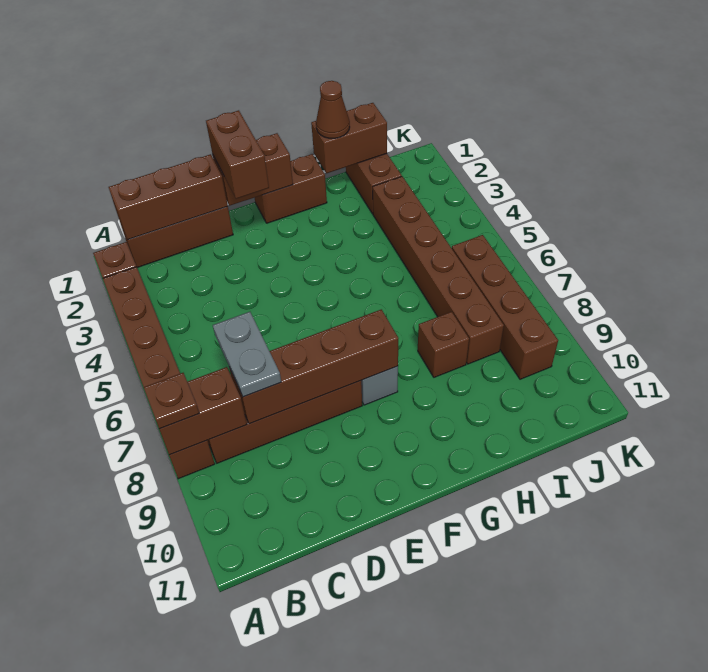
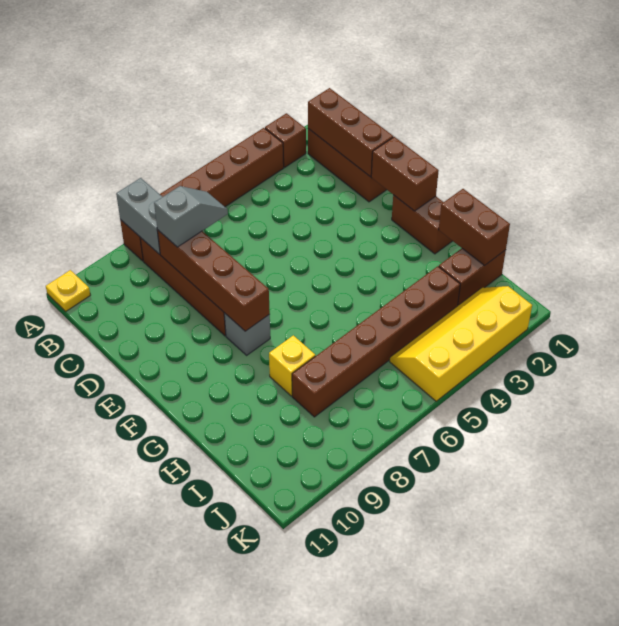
brown brick A8:B8 level 2 -> grey brick A8:B8 level 2
brown plate A8 level 3 -> none
none -> yellow plate A11 level 1
grey plate C7:C8 level 3 -> grey slope C7:C8 level 3 top 8
brown brick E1:E2 level 3 -> none
brown cone H1 level 3 -> none
brown brick H8 level 1 -> yellow brick H8 level 1
none -> yellow slope J2:K5 level 1 top K
brown brick J6:J9 level 1 -> none

